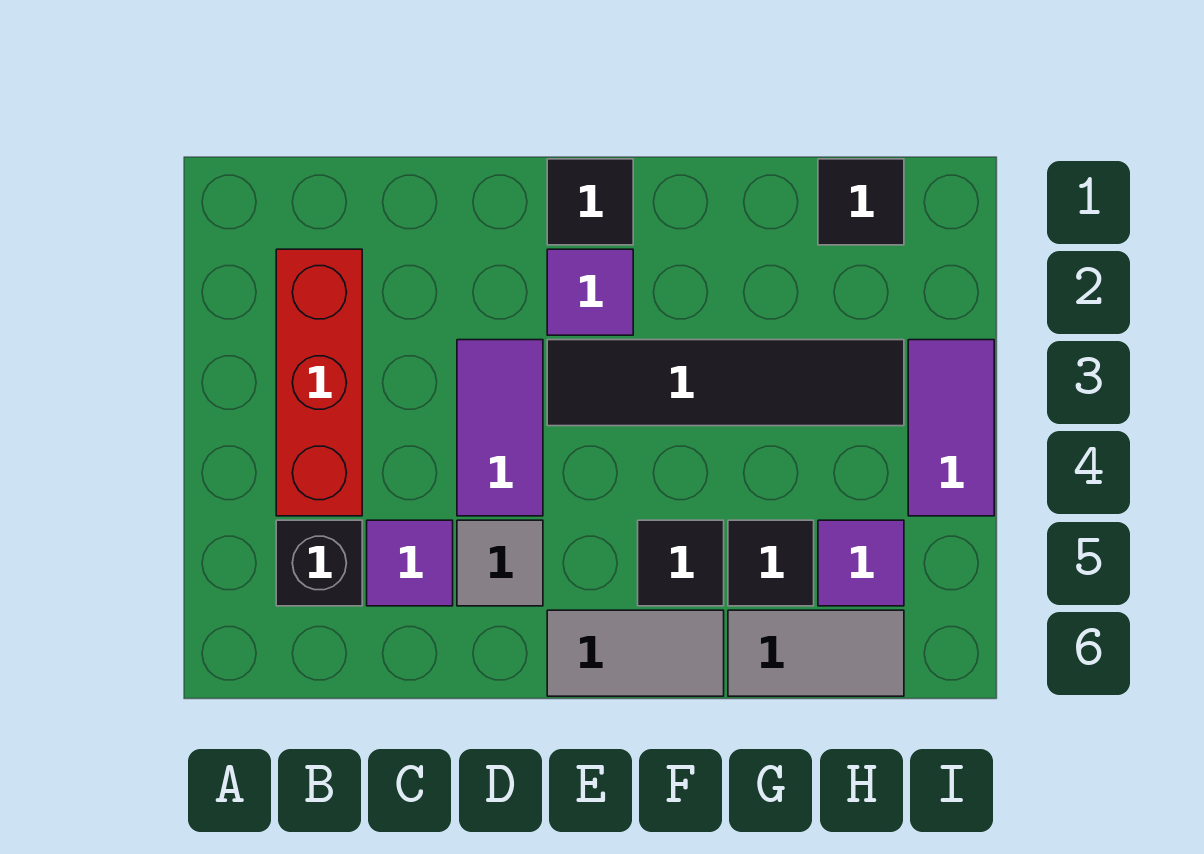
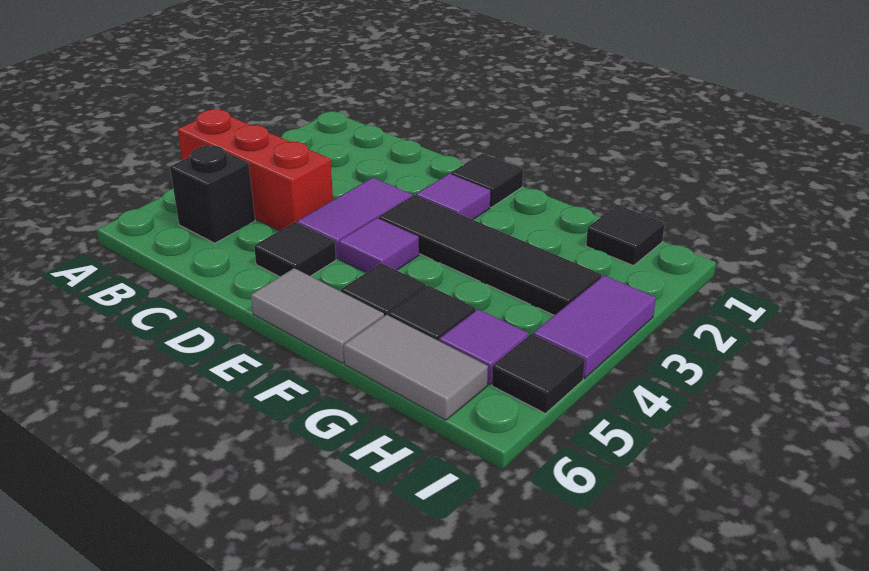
red brick B2:B4 level 1 -> red brick A4:C4 level 1
purple tile C5 level 1 -> purple tile E4 level 1
grey tile D5 level 1 -> black tile D5 level 1
none -> black tile I5 level 1

